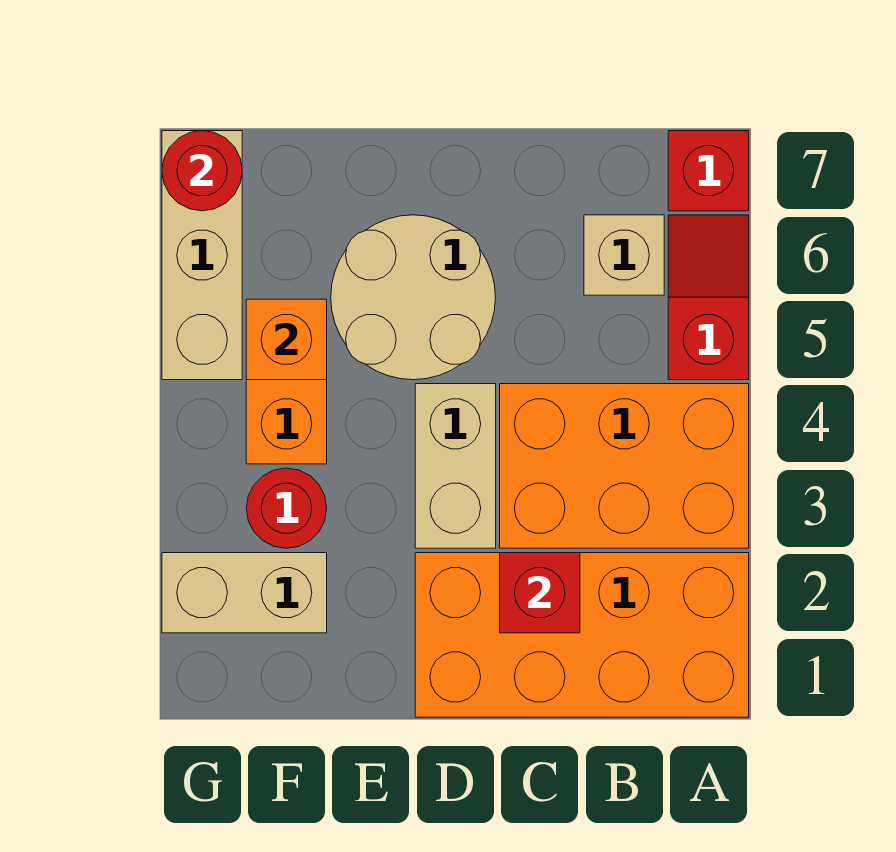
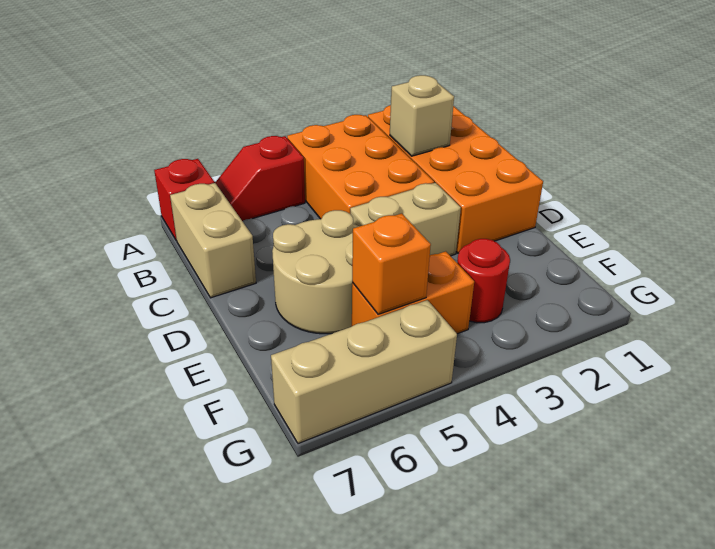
tan brick B6 level 1 -> tan brick B2 level 2
red brick C2 level 2 -> none
tan brick F2:G2 level 1 -> tan brick B7:C7 level 1
red round brick G7 level 2 -> none

